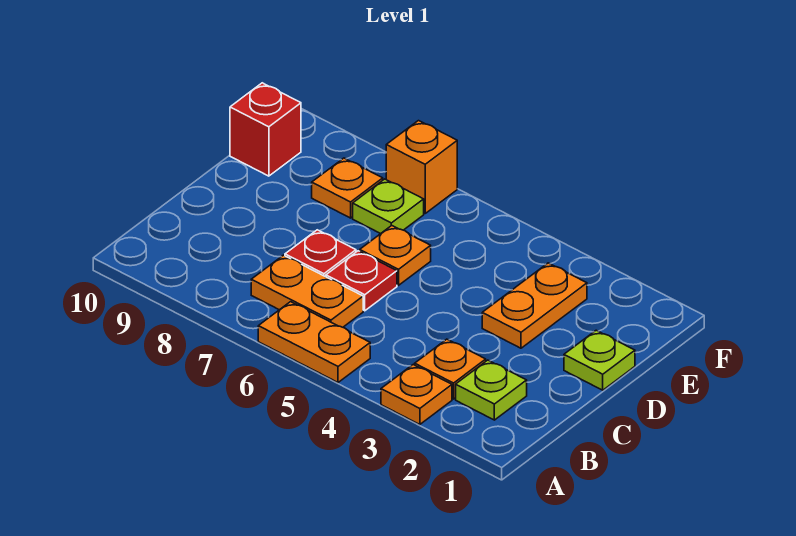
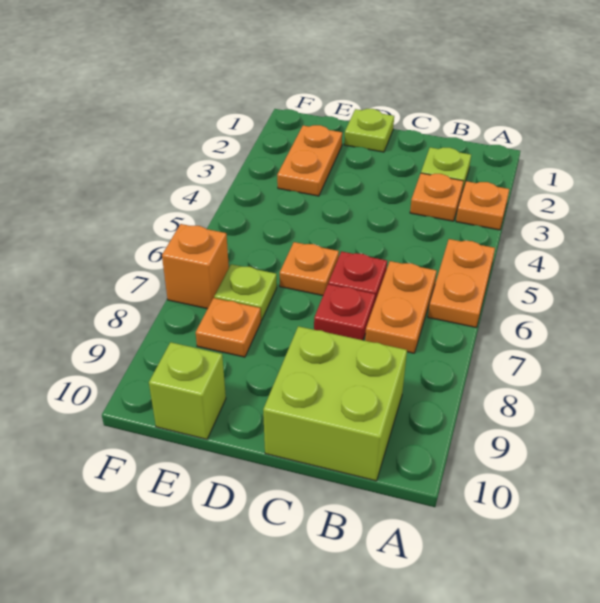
none -> lime brick B9:C10 level 1
orange plate D3:E3 level 1 -> orange plate E2:E3 level 1
red brick E10 level 1 -> lime brick E10 level 1

